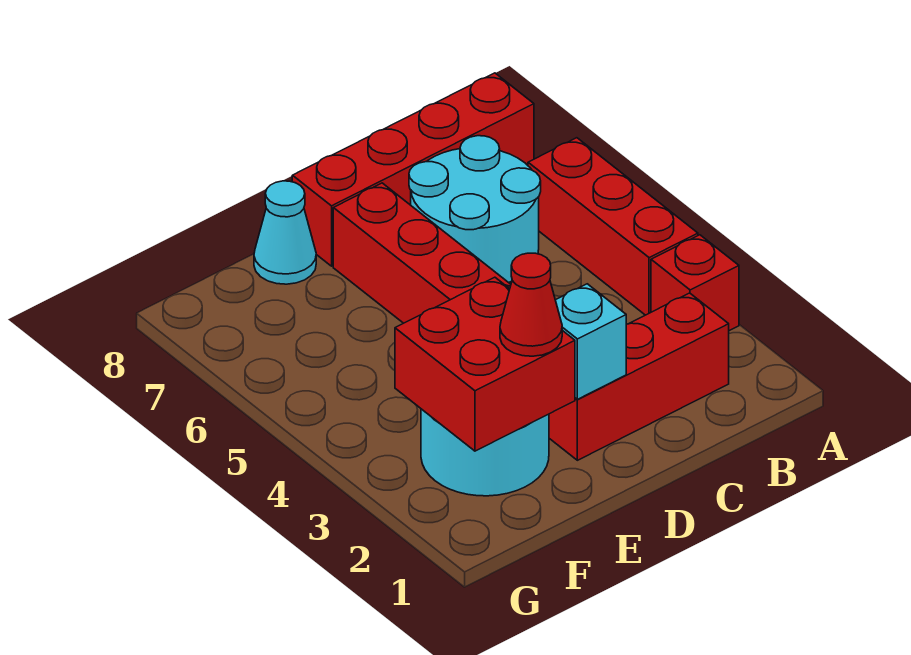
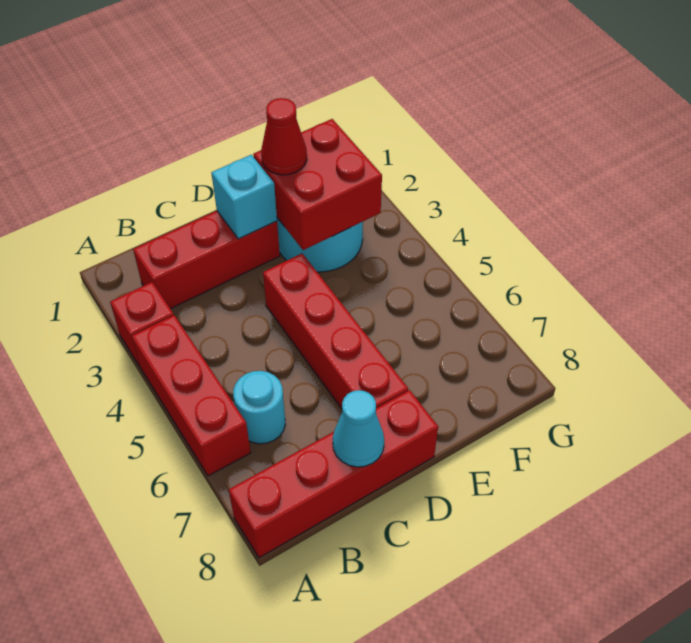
cyan round brick B6:C7 level 1 -> cyan round brick B6 level 1
cyan cone E8 level 1 -> cyan cone C8 level 2

